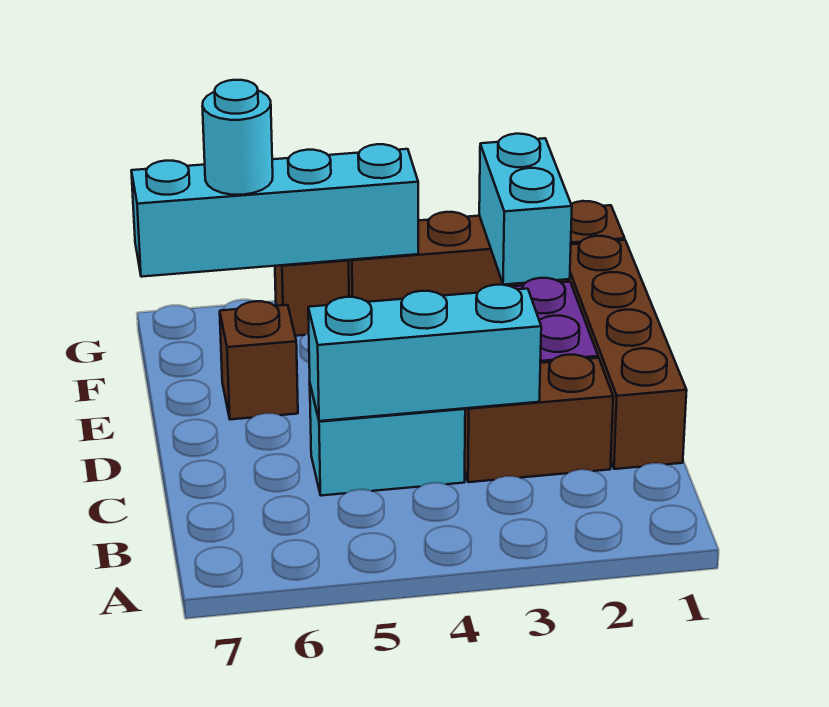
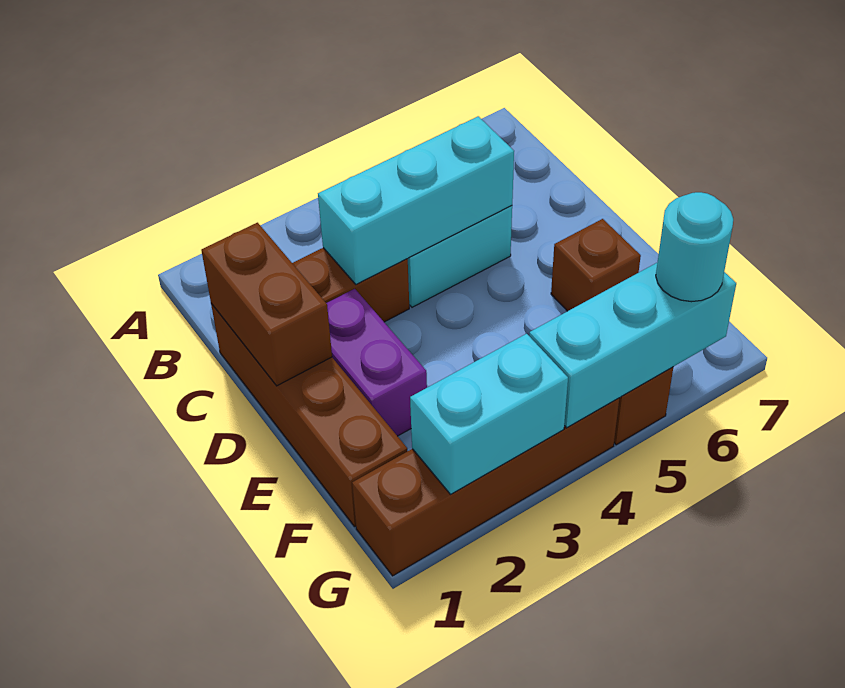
none -> brown brick C1:D1 level 2
cyan brick F2:G2 level 2 -> cyan brick G2:G3 level 2
cyan brick G4:G7 level 2 -> cyan brick G4:G6 level 2

